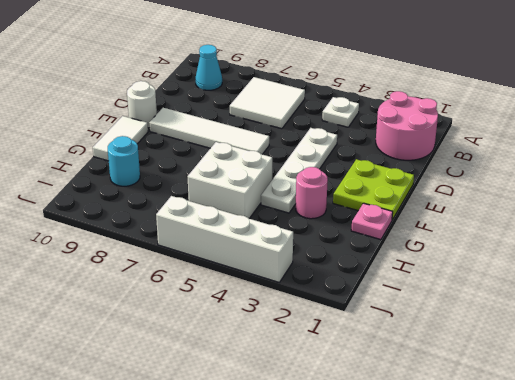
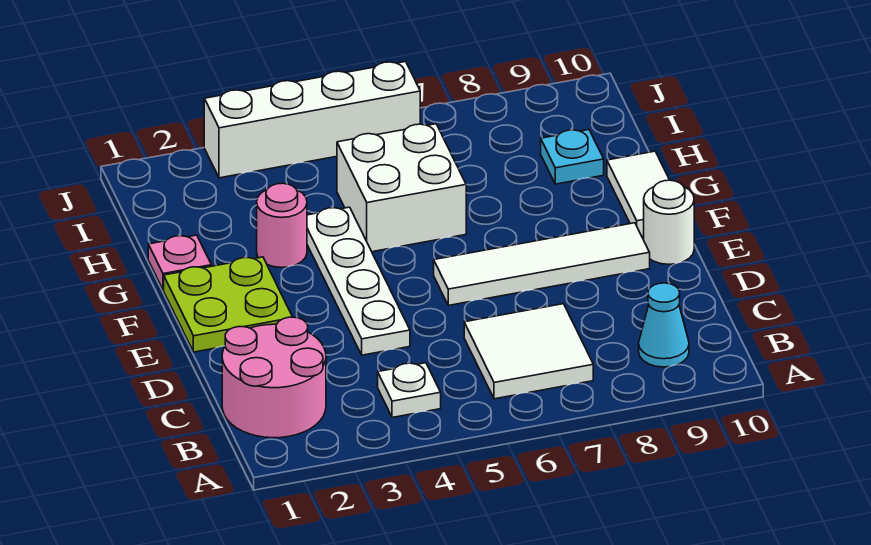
cyan round brick H9 level 1 -> cyan plate H9 level 1

